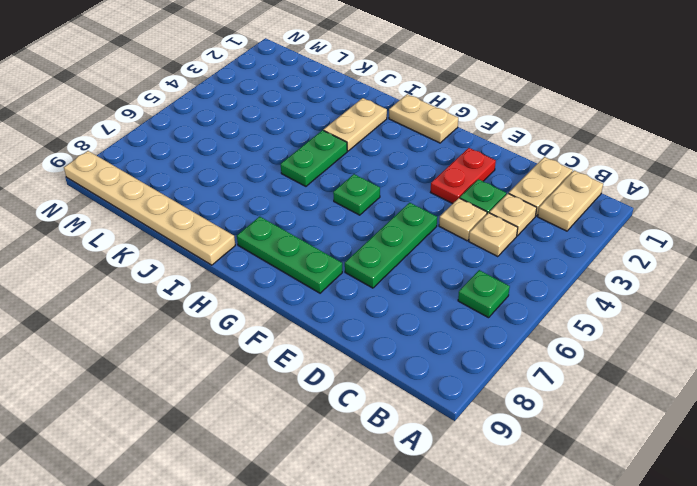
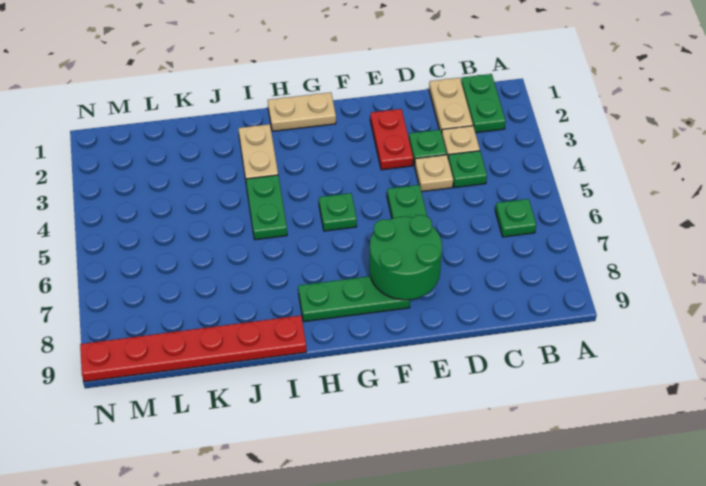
tan plate B1:B2 level 1 -> green plate B1:B2 level 1
tan plate C4 level 1 -> green plate C4 level 1
none -> green round brick E7:F8 level 2
tan plate I9:N9 level 1 -> red plate I9:N9 level 1

